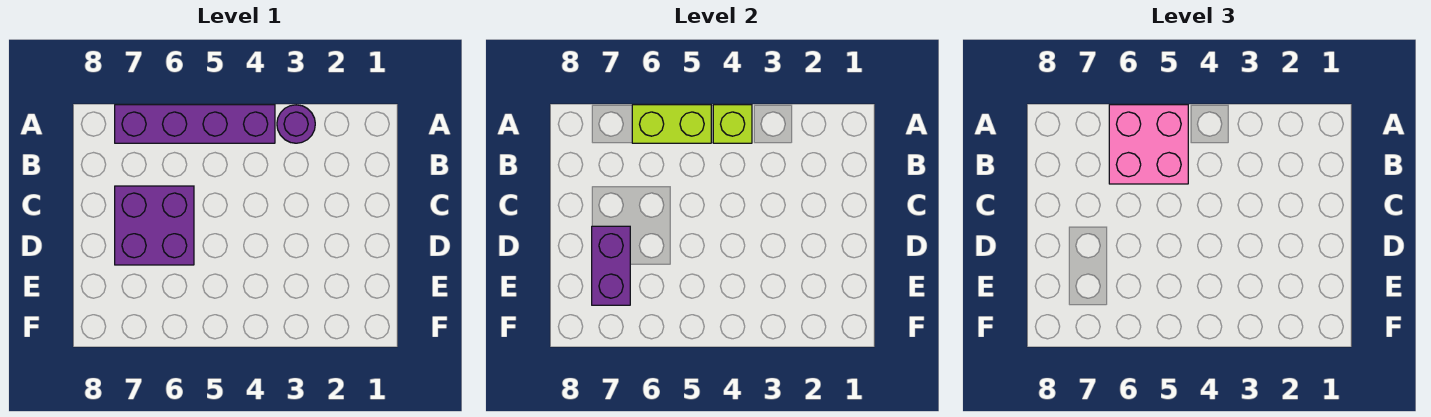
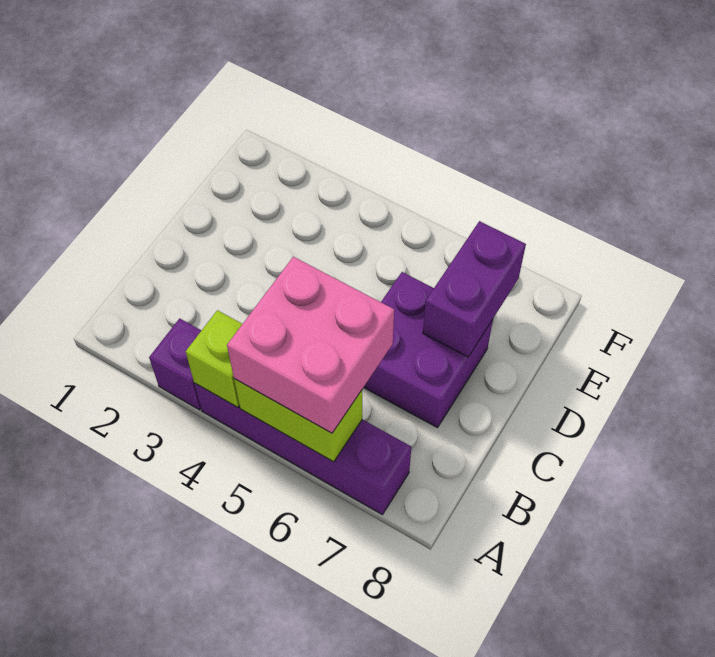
purple round brick A3 level 1 -> purple brick A3 level 1

